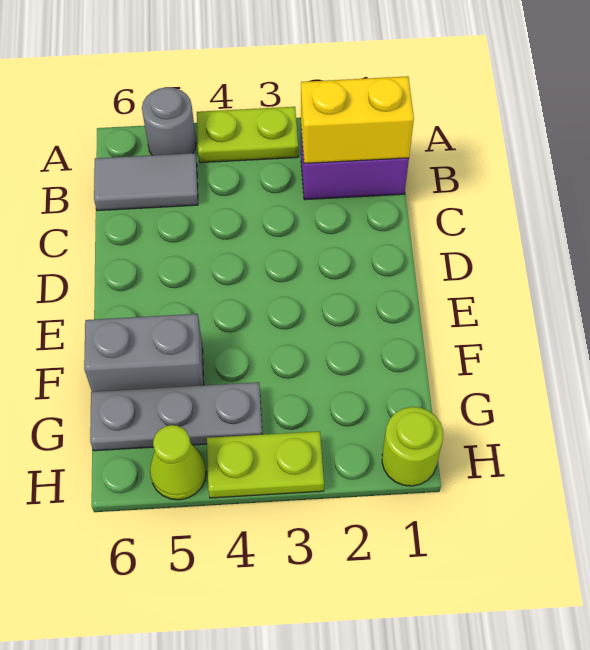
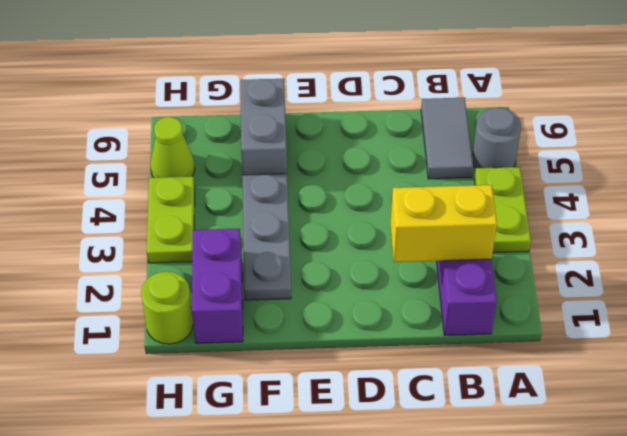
yellow brick B1:B2 level 2 -> yellow brick B2:C2 level 2
none -> purple brick G1:G2 level 1
grey plate G4:G6 level 1 -> grey plate F2:F4 level 1

